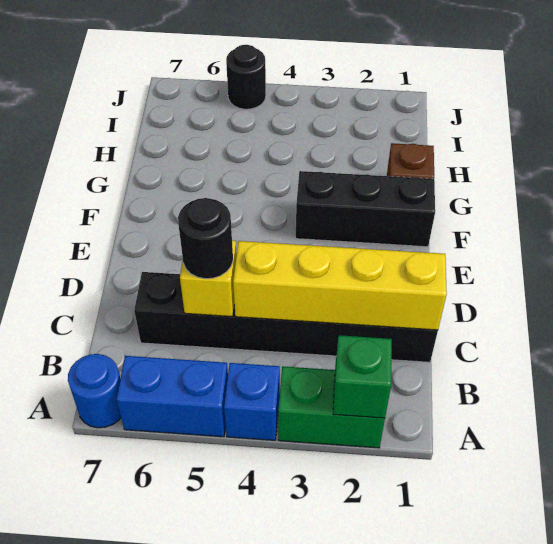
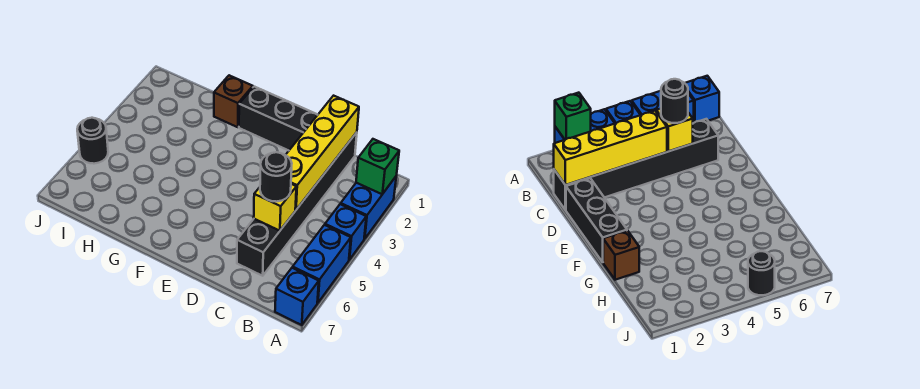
green brick A2:A3 level 1 -> blue brick A2:A3 level 1
blue round brick A7 level 1 -> blue brick A7 level 1
black brick F1:F3 level 1 -> black brick D1:F1 level 1

